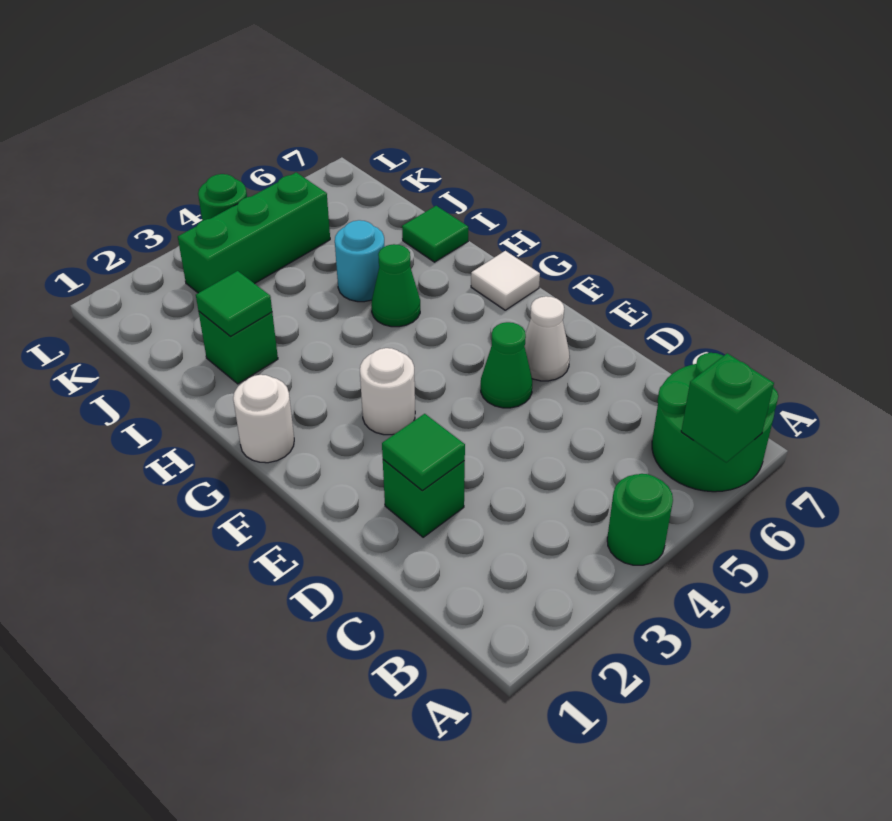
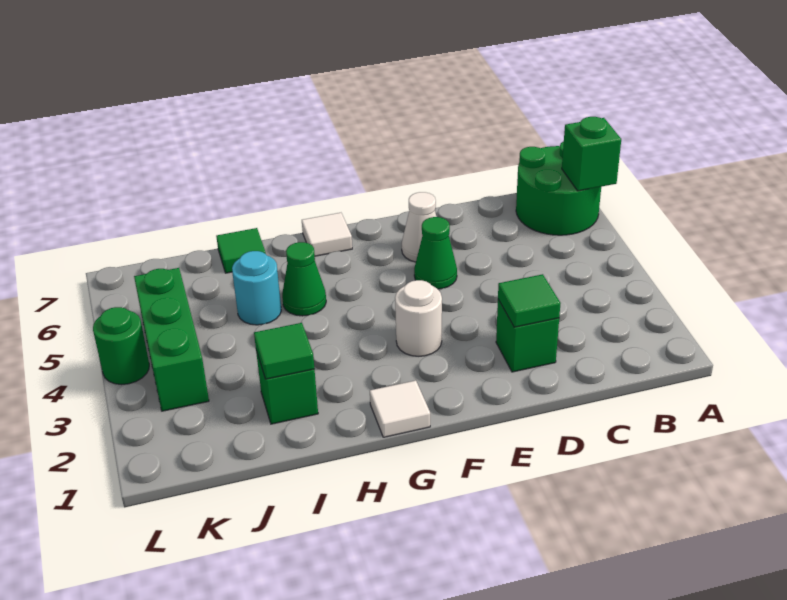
green round brick A4 level 1 -> none
white round brick G1 level 1 -> white tile G1 level 1

